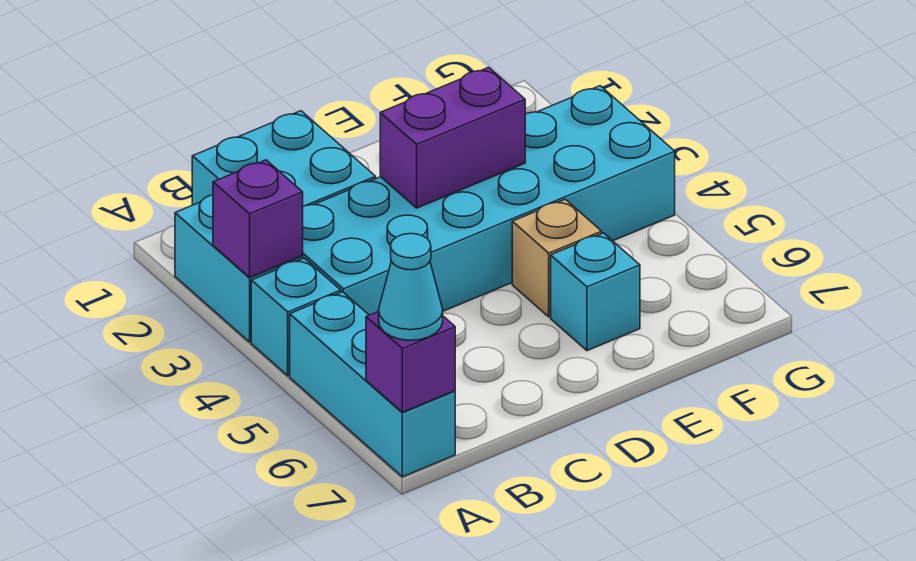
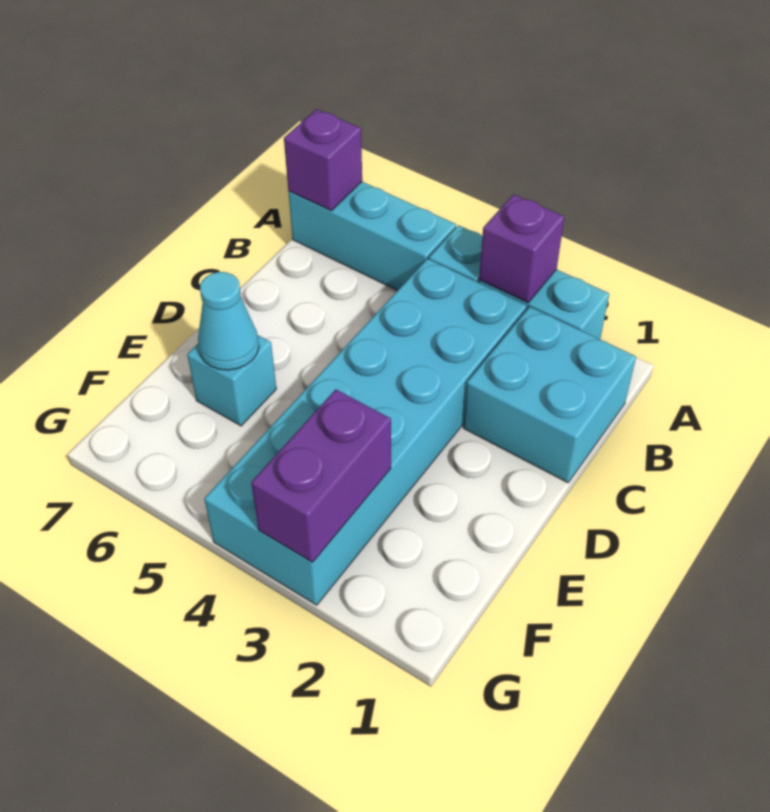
cyan cone A7 level 3 -> cyan cone E6 level 2
purple brick D3:E3 level 2 -> purple brick F3:G3 level 2
tan brick E5 level 1 -> none

